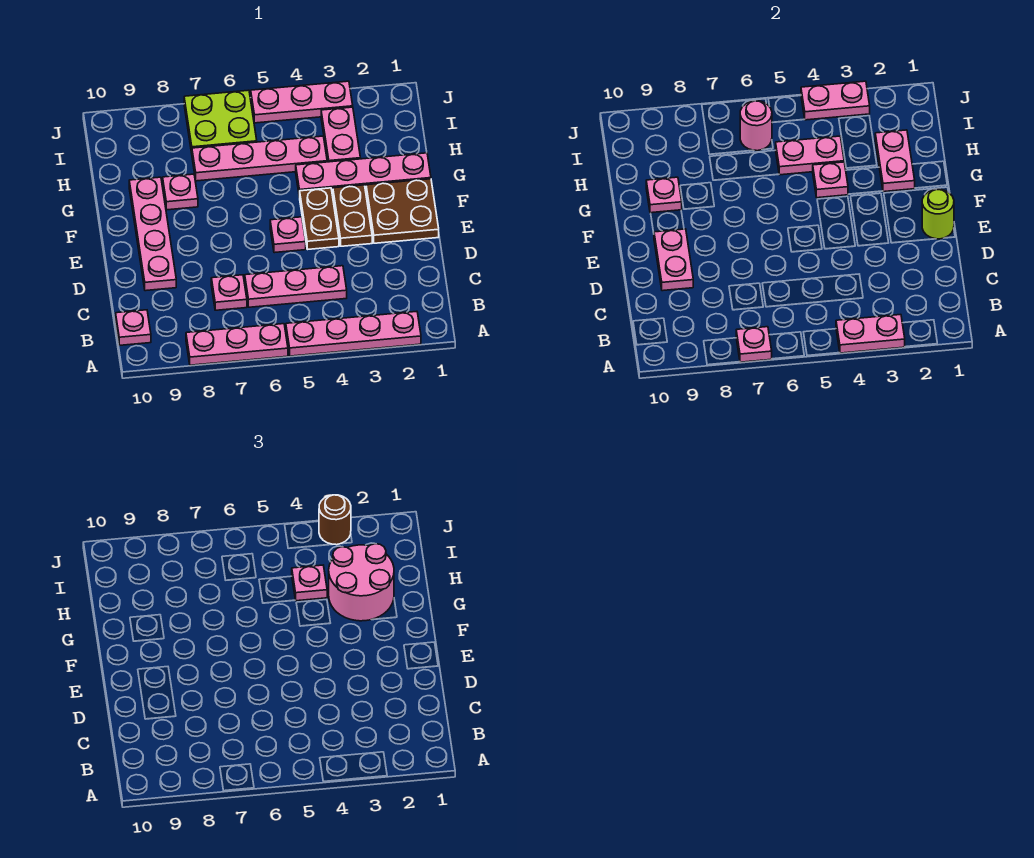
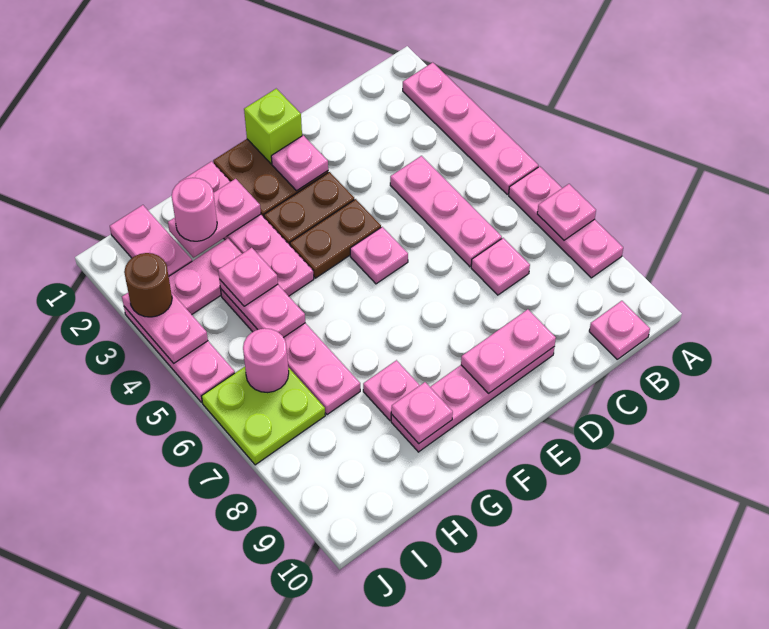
pink plate A3:A4 level 2 -> pink plate I1:I2 level 1
lime round brick E1 level 2 -> lime brick E1 level 2
pink round brick G2:H3 level 3 -> pink round brick H2 level 3
pink plate G4 level 2 -> pink plate E2 level 2

